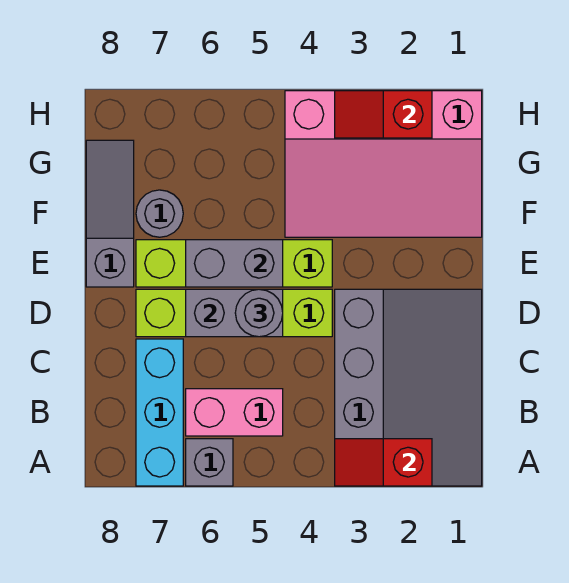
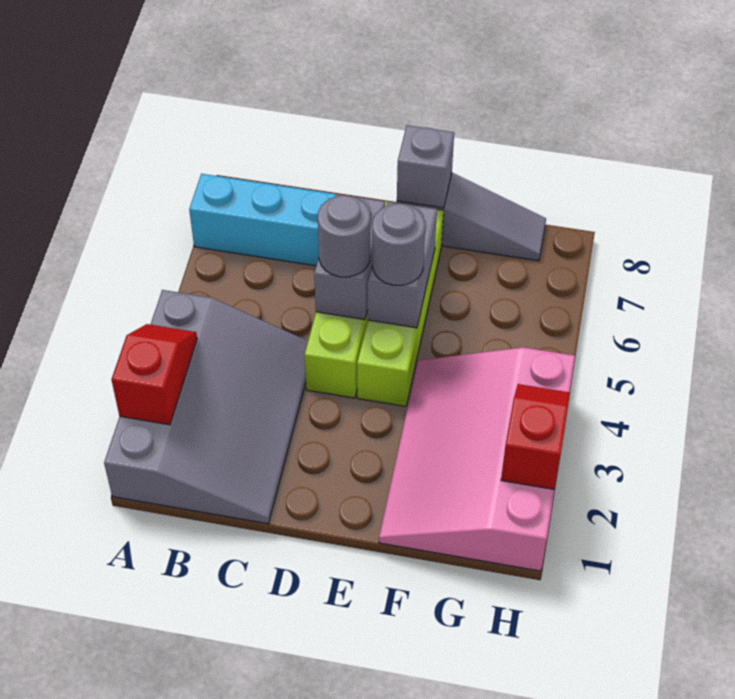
grey slope A1:D3 level 1 top 3 -> grey slope A1:C4 level 1 top A
grey brick A6 level 1 -> grey brick E8 level 2
pink brick B5:B6 level 1 -> none
grey round brick F7 level 1 -> grey round brick E5 level 3

